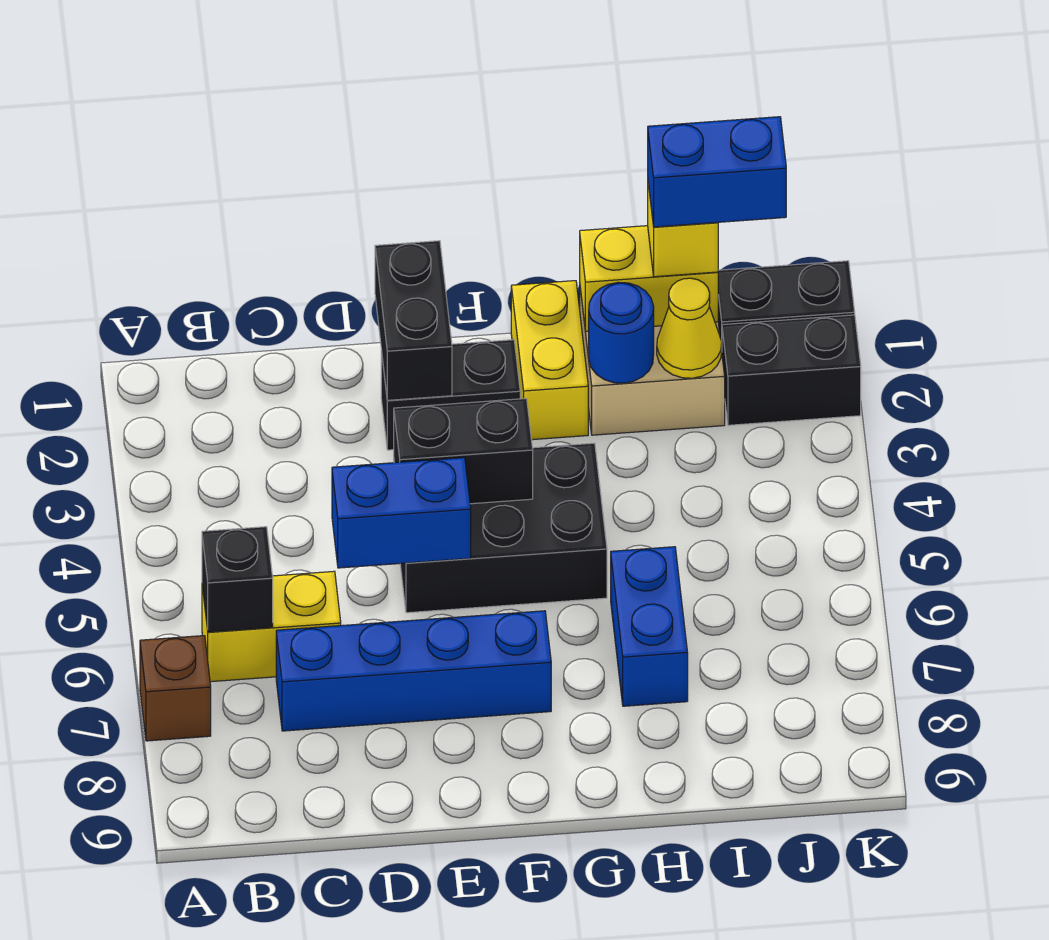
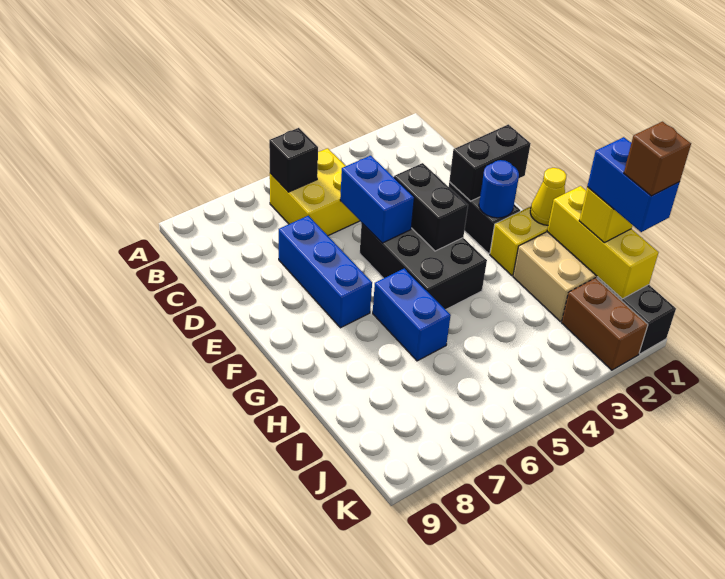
brown brick A7 level 1 -> brown brick J1 level 5
yellow brick B6:C6 level 1 -> yellow brick B5:C6 level 1
blue brick C7:F7 level 1 -> blue brick D7:F7 level 1
yellow brick H1:I1 level 2 -> yellow brick H1:J1 level 2
blue round brick H2 level 2 -> blue round brick F2 level 2
blue brick H6:H7 level 1 -> blue brick G6:H6 level 1
yellow cone I2 level 2 -> yellow cone G1 level 2
black brick J2:K2 level 1 -> brown brick J2:K2 level 1

